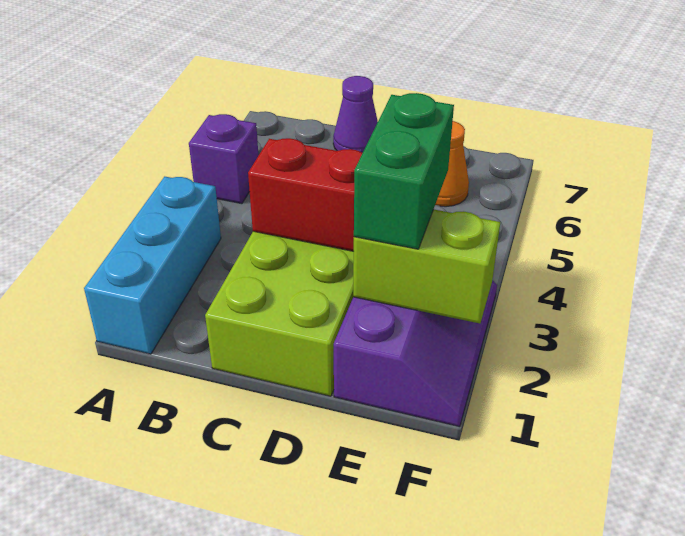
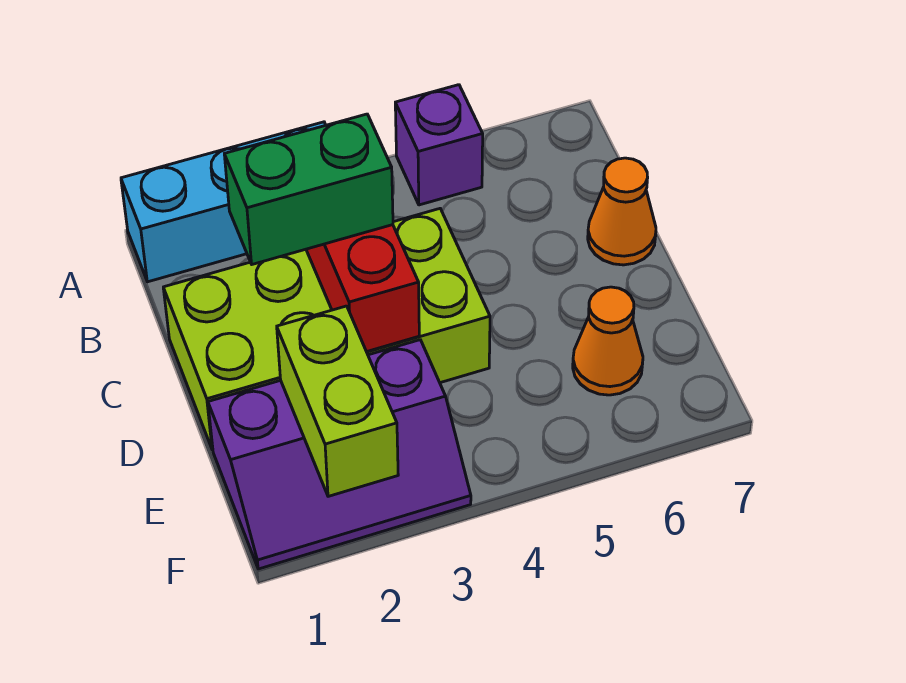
purple cone C7 level 1 -> orange cone C7 level 1
green brick E2:E3 level 3 -> green brick C2:C3 level 3

